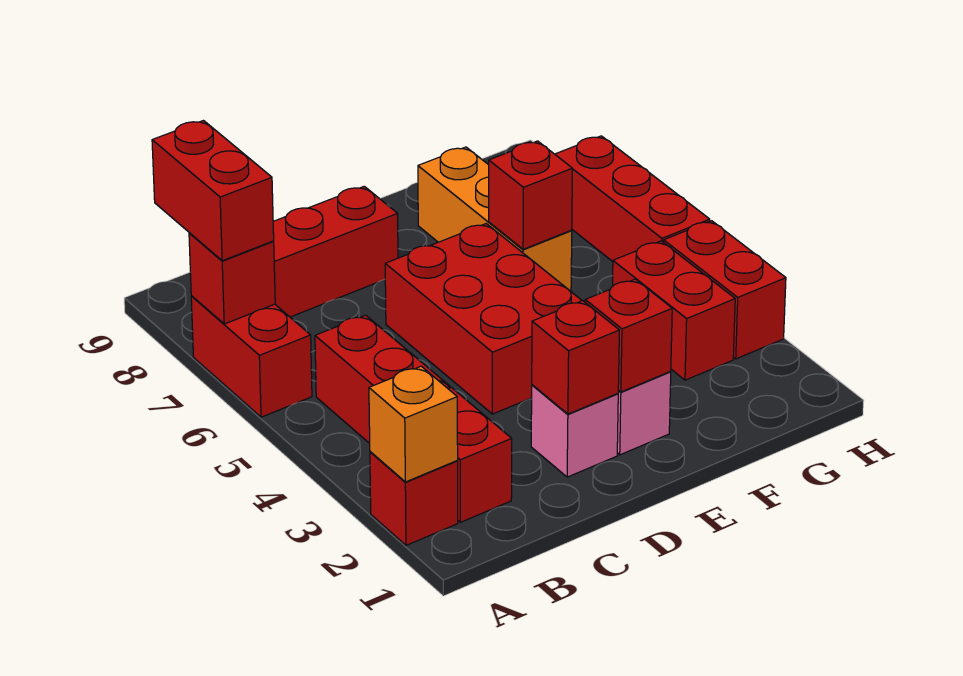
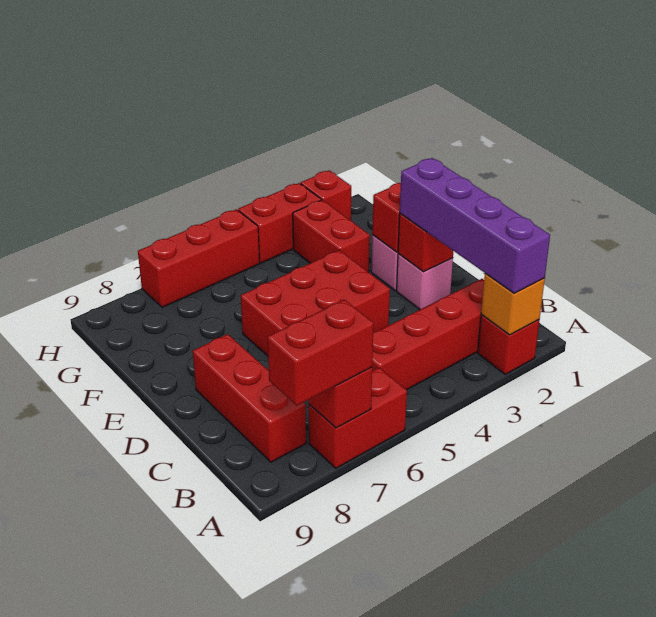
none -> purple brick A2:D2 level 3
orange brick F6:F8 level 1 -> none
red brick F6 level 2 -> red brick H2 level 1
red brick G3:G4 level 1 -> red brick F3:G3 level 1

